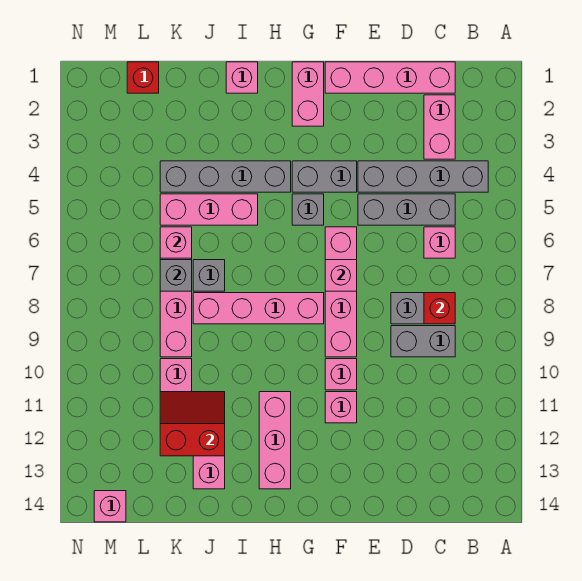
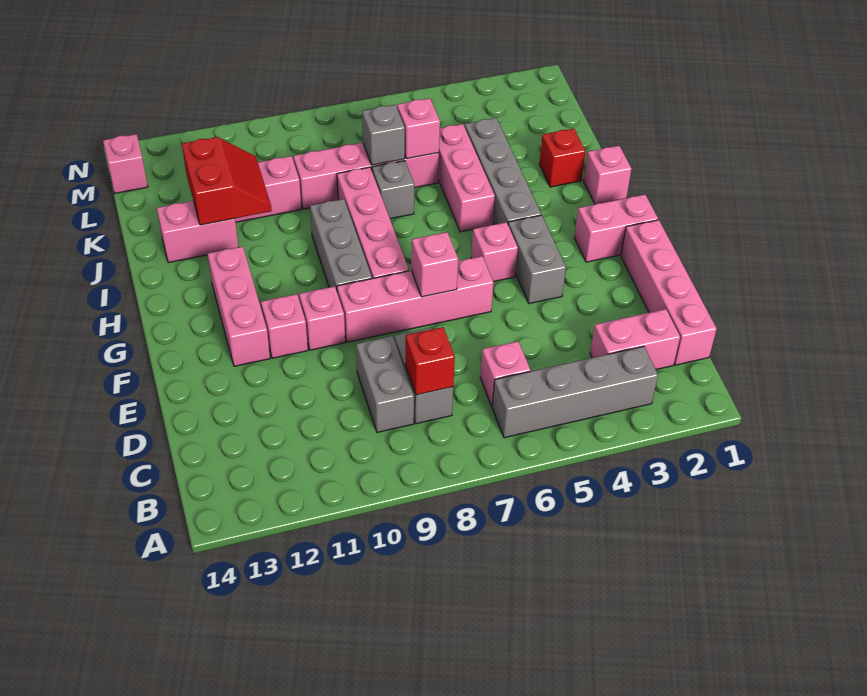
grey brick B4:E4 level 1 -> grey brick B3:B6 level 1
grey brick C5:E5 level 1 -> grey brick G9:I9 level 1
grey brick G5 level 1 -> pink brick G5 level 1
pink brick H11:H13 level 1 -> pink brick F12:H12 level 1
red brick L1 level 1 -> red brick J2 level 1

